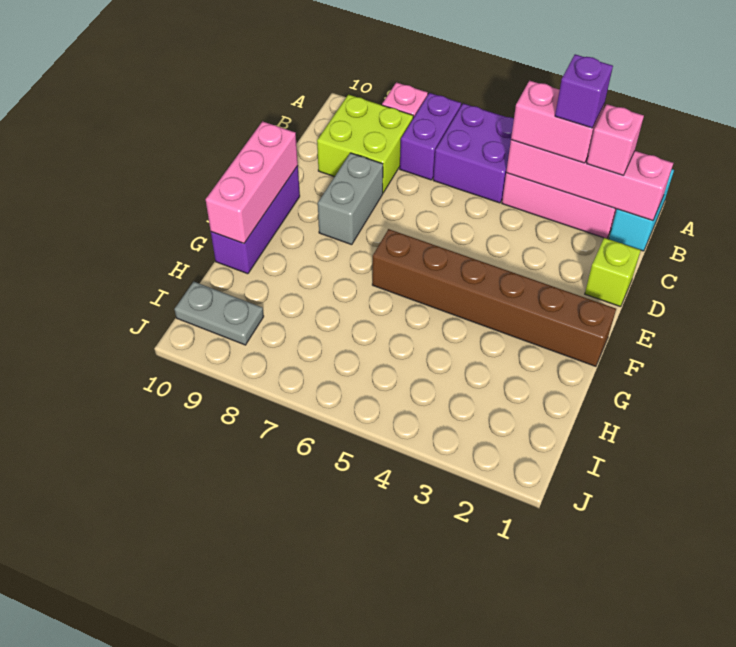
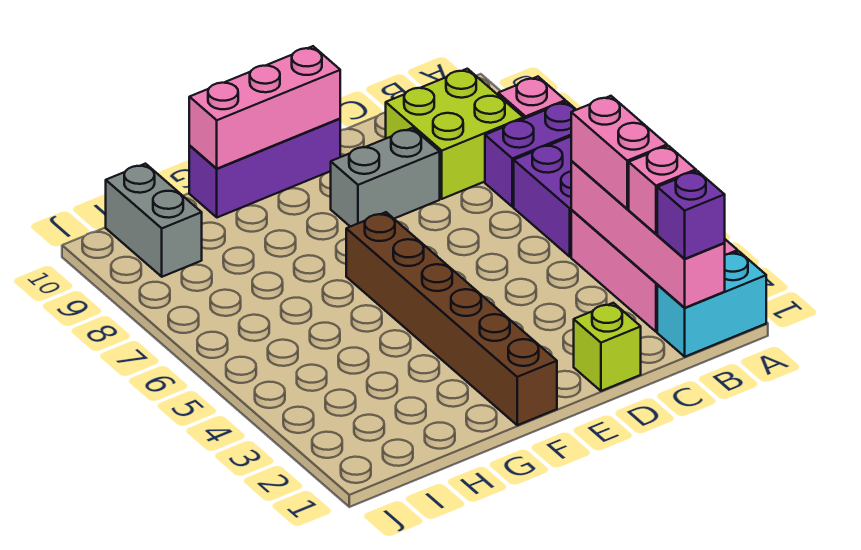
purple brick B3 level 4 -> purple brick B1 level 3
grey plate I9:I10 level 1 -> grey brick I9:I10 level 1

